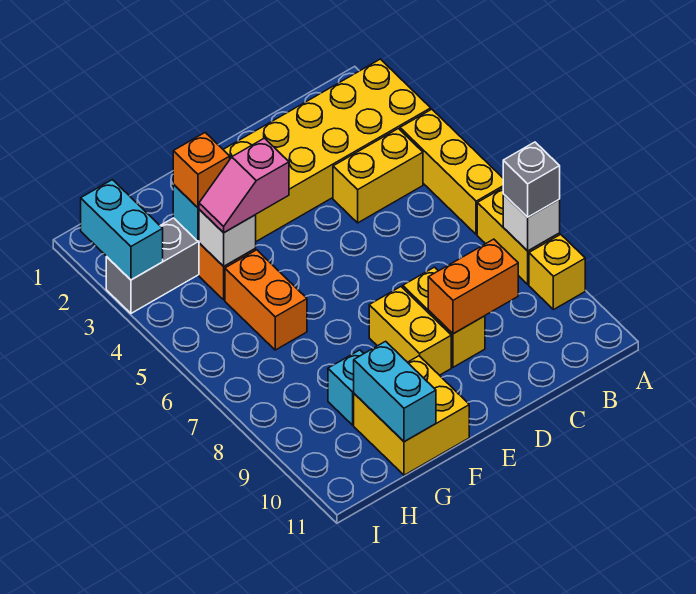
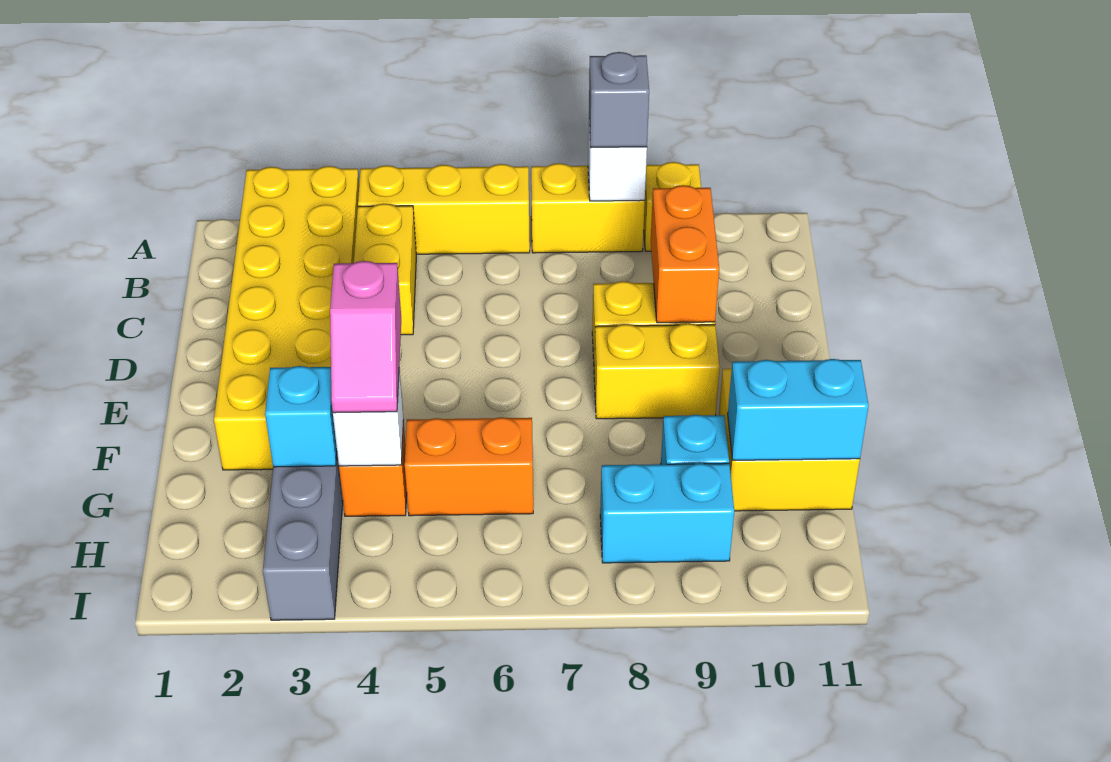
orange brick G3 level 3 -> none
cyan brick I2:I3 level 2 -> cyan brick H8:H9 level 1

